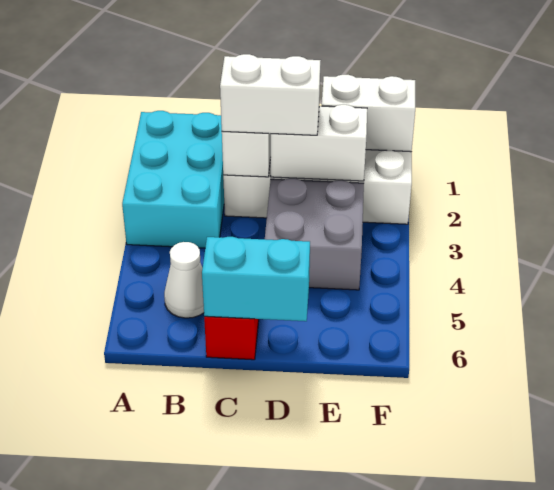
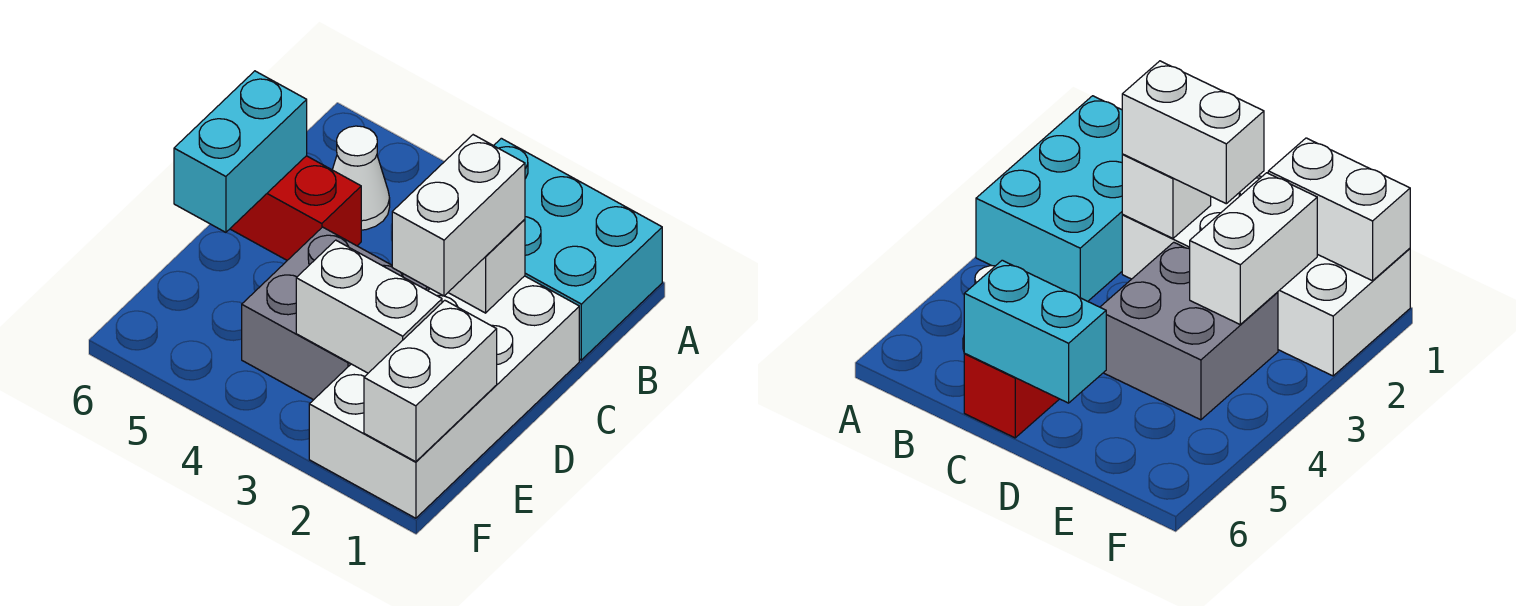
white brick D2:E2 level 2 -> white brick E2:E3 level 2

